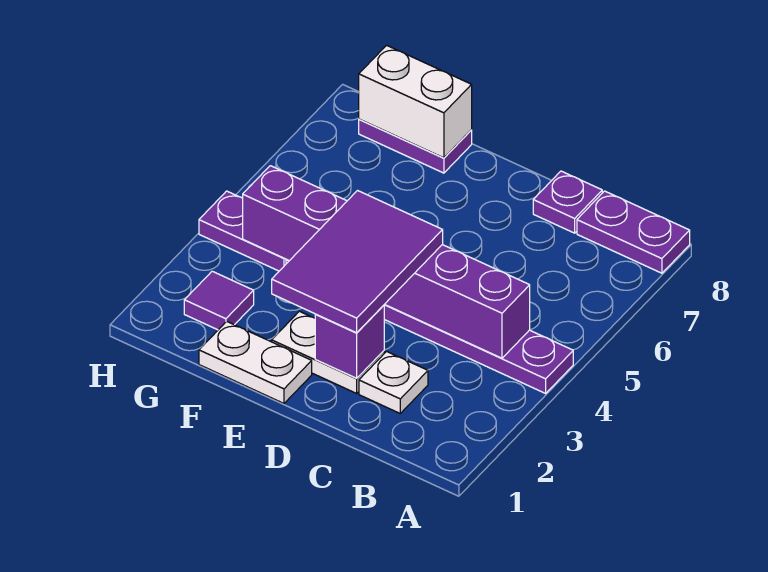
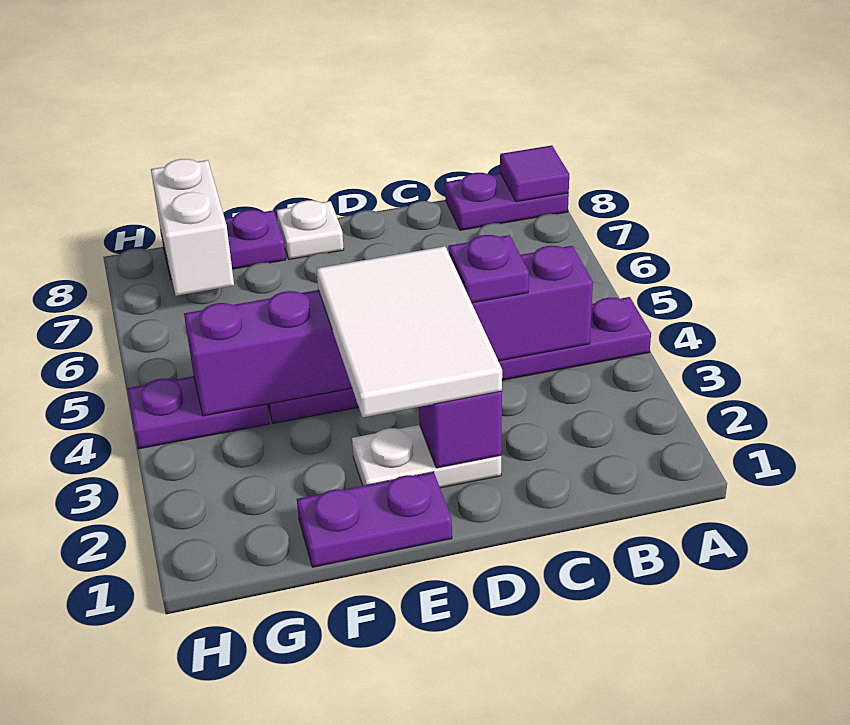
white plate C2 level 1 -> white plate E8 level 1
purple plate C8 level 1 -> purple plate C4 level 3
purple tile D2:E4 level 3 -> white tile D2:E4 level 3
white plate E1:F1 level 1 -> purple plate E1:F1 level 1
white brick F8:G8 level 2 -> white brick G7:G8 level 2
purple tile G2 level 1 -> purple tile A8 level 2

